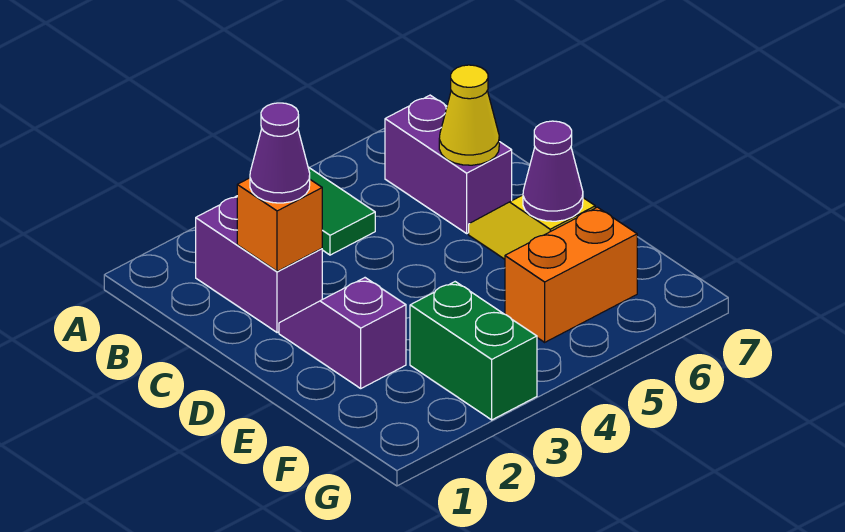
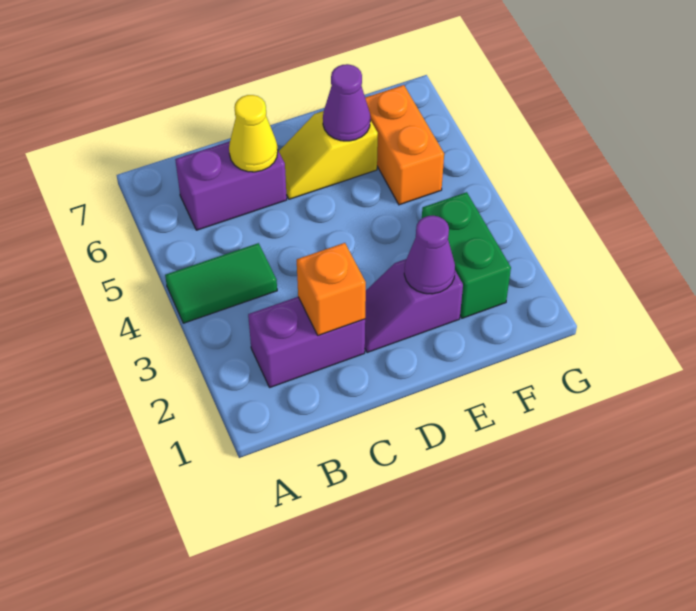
purple cone C2 level 3 -> purple cone E2 level 2
green brick F3:G3 level 1 -> green brick F2:F3 level 1

